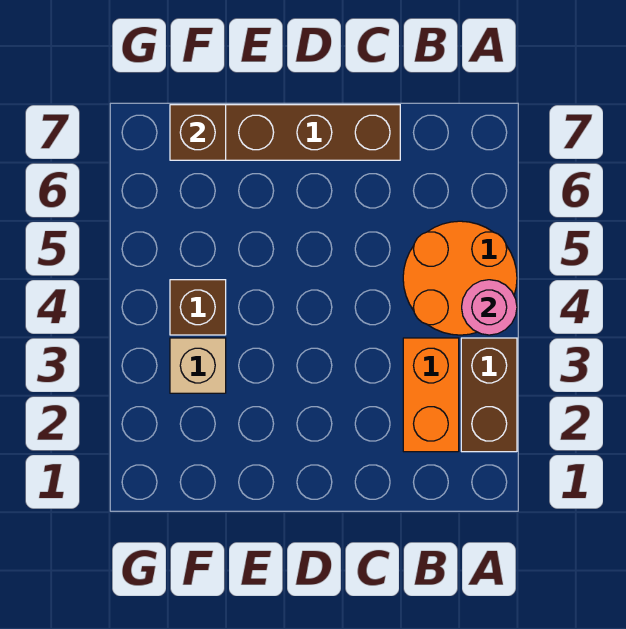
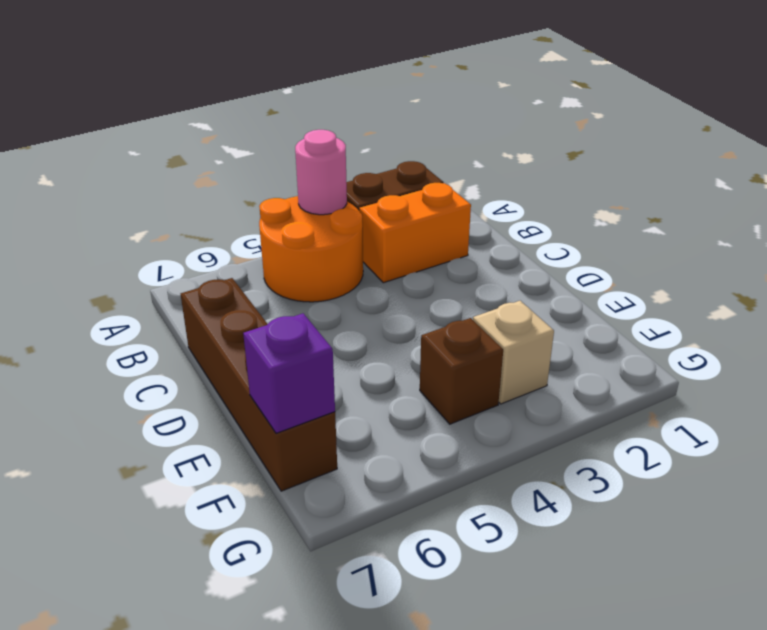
brown brick F7 level 2 -> purple brick F7 level 2

